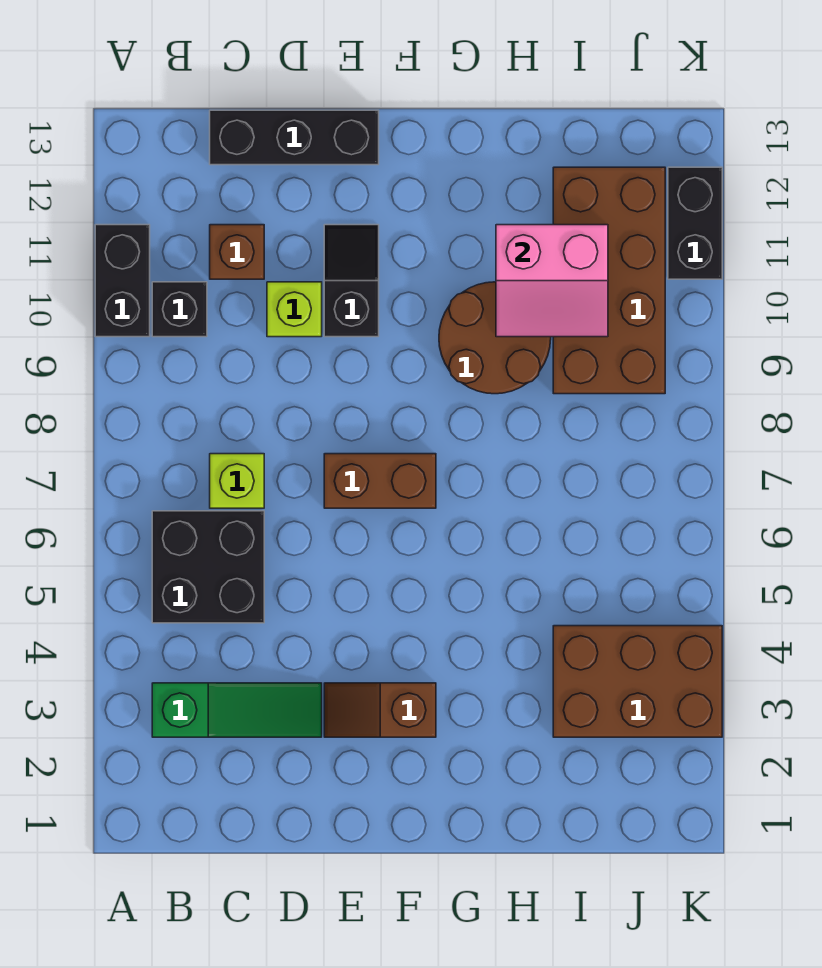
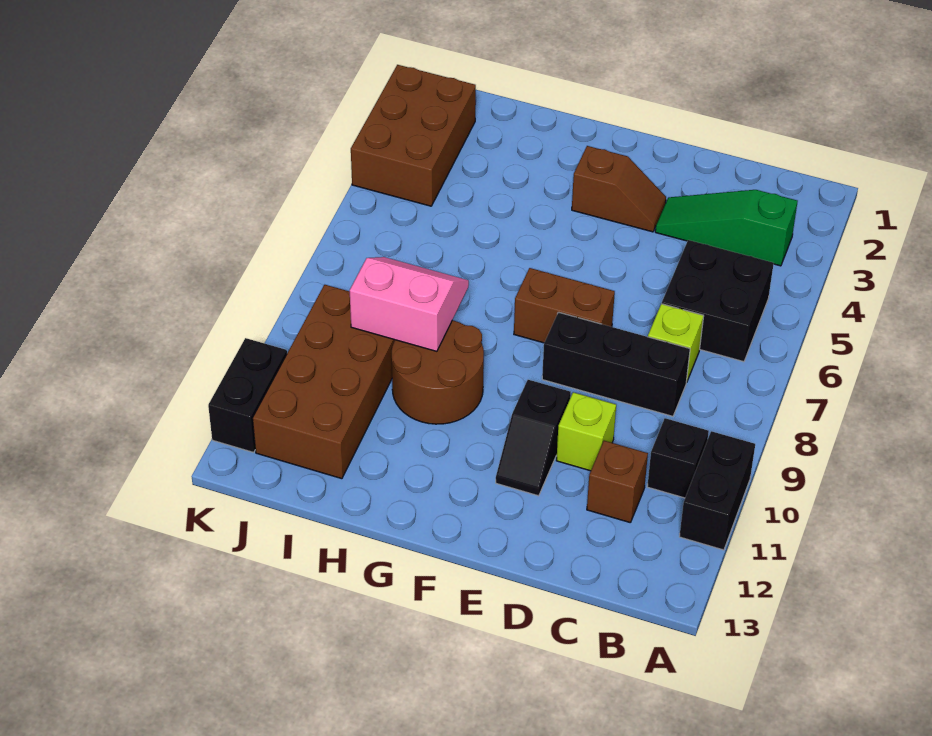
black brick C13:E13 level 1 -> black brick C8:E8 level 1
pink slope H10:I11 level 2 top 11 -> pink slope H8:I9 level 2 top 9
brown brick I3:K4 level 1 -> brown brick J2:K4 level 1

